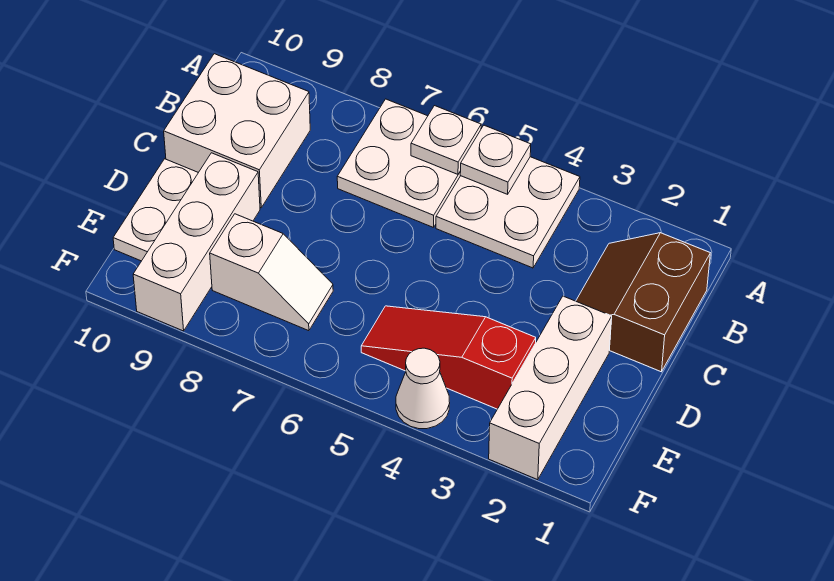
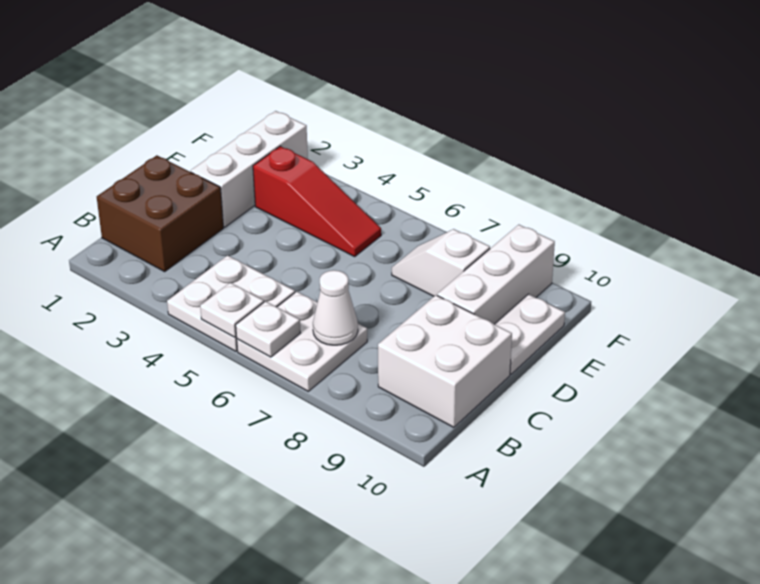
brown slope B1:C2 level 1 top 1 -> brown brick B1:C2 level 1
white cone F4 level 1 -> white cone B7 level 2

